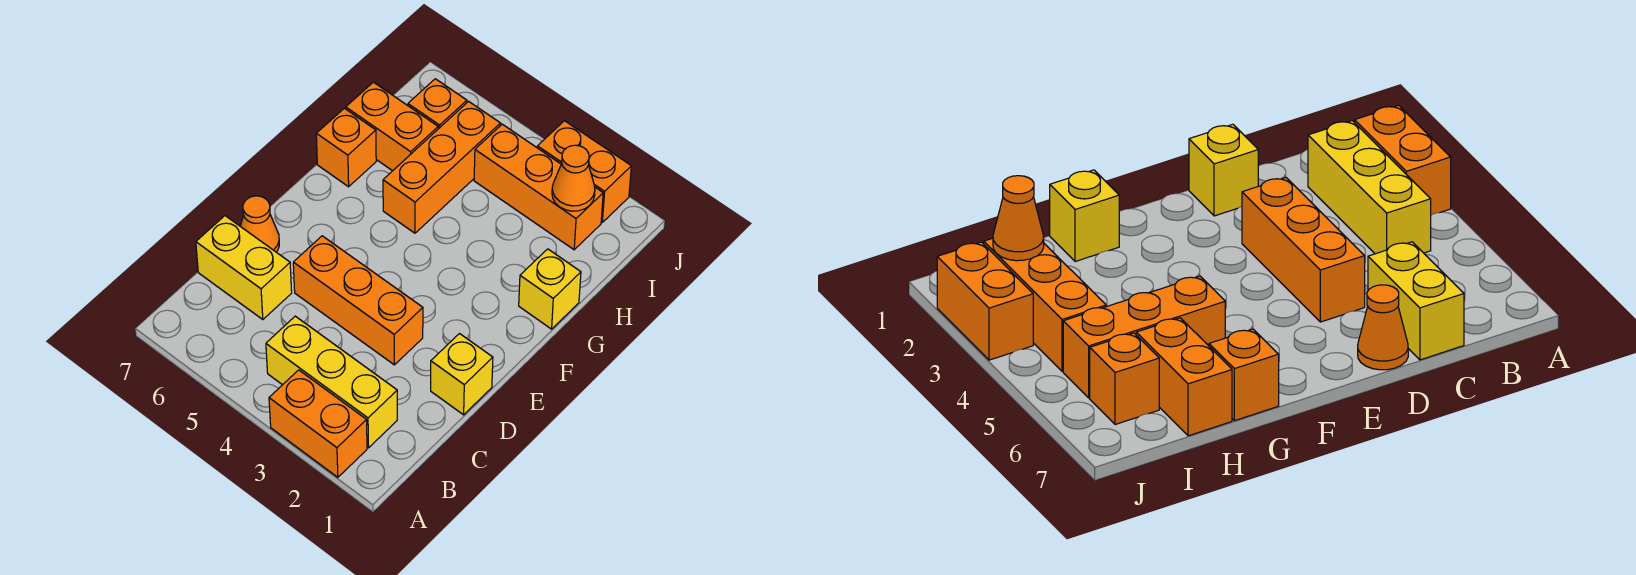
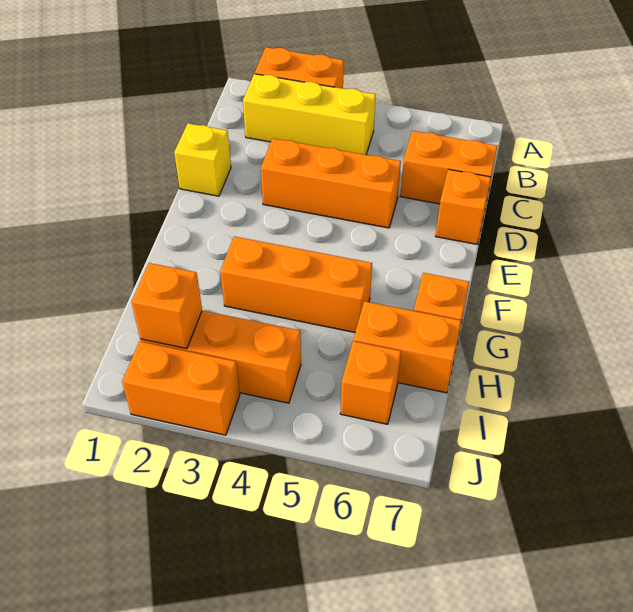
yellow brick C6:C7 level 1 -> orange brick C6:C7 level 1
orange cone D7 level 1 -> orange brick D7 level 1
yellow brick G1 level 1 -> none
orange brick G5:I5 level 1 -> orange brick G3:G5 level 1
orange cone I2 level 2 -> orange brick I2 level 2

